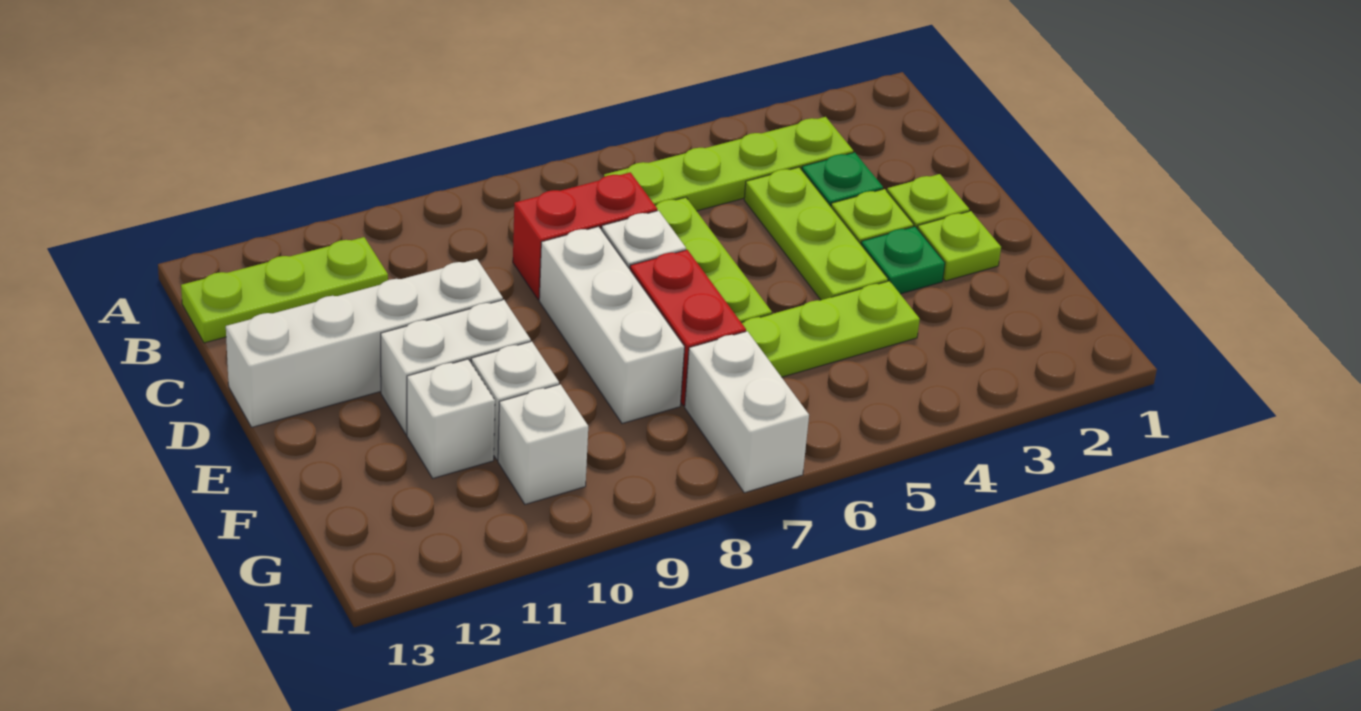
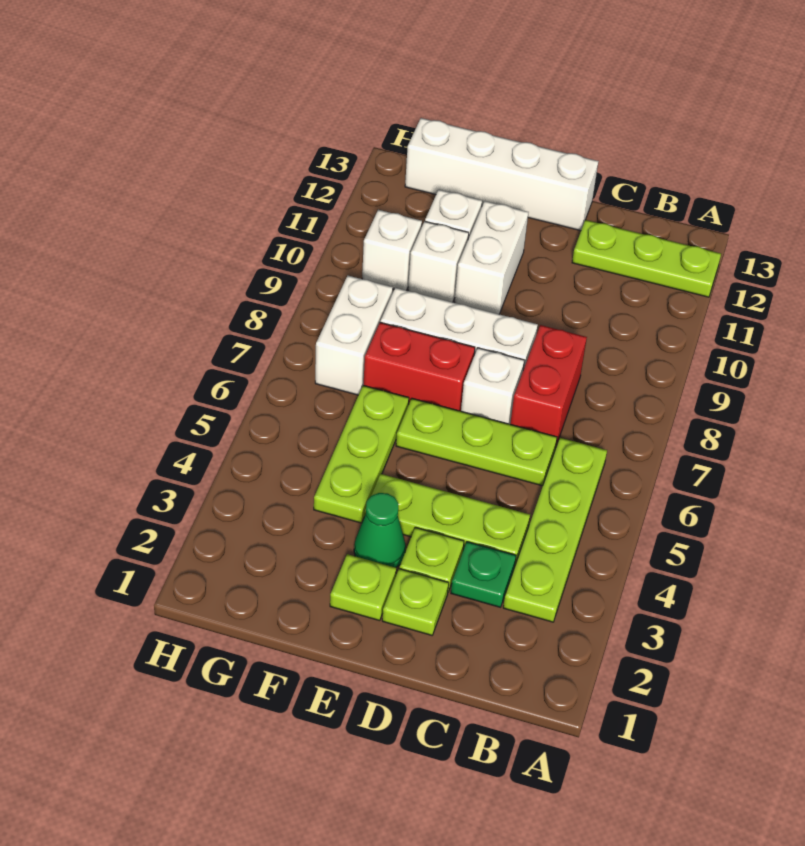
lime plate B11:B13 level 1 -> lime plate A12:C12 level 1
white brick D10:D13 level 1 -> white brick D13:G13 level 1
green plate E3 level 1 -> green cone E3 level 1
white brick G7:H7 level 1 -> white brick G7:G8 level 1

